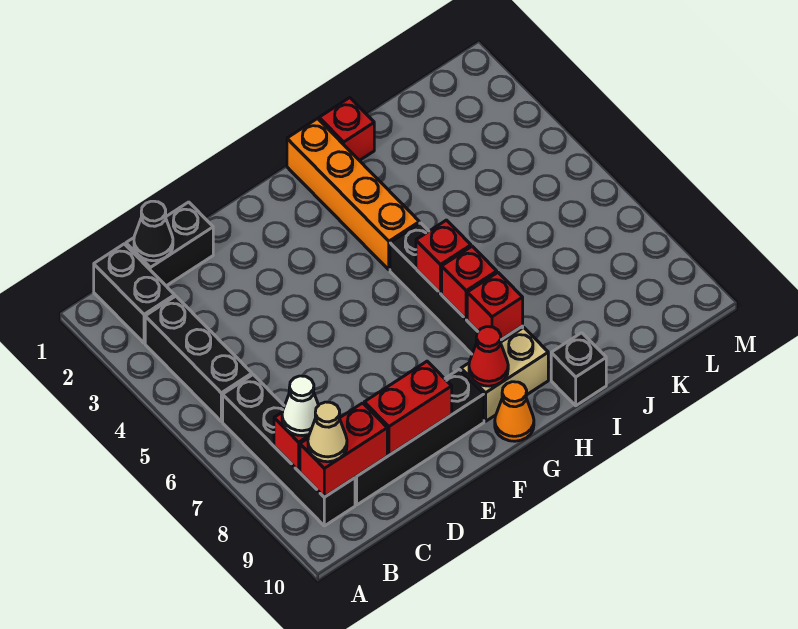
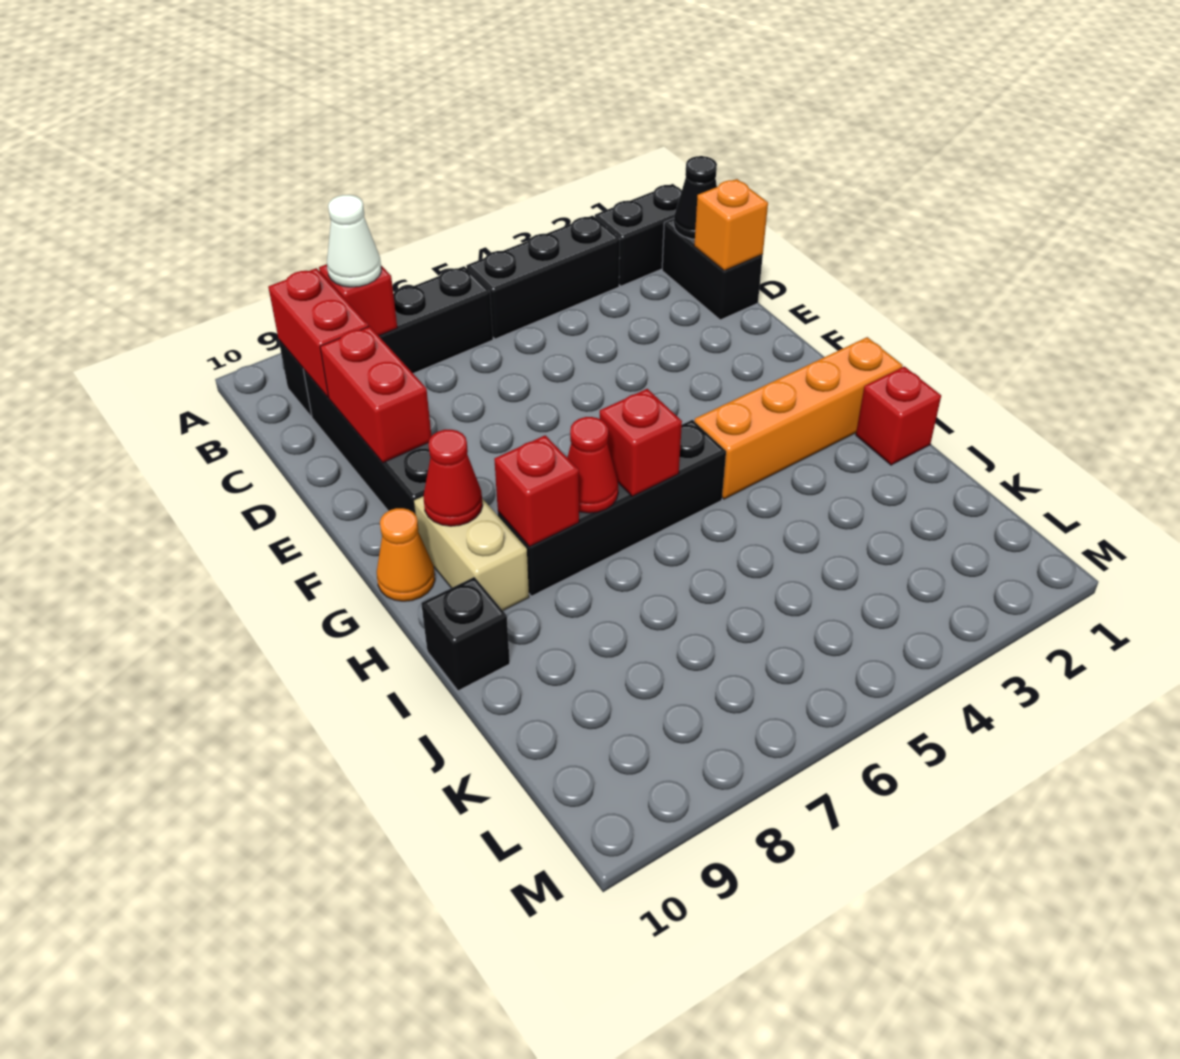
tan cone B9 level 3 -> none
none -> orange brick D1 level 2
red brick H7 level 2 -> red cone H7 level 2

